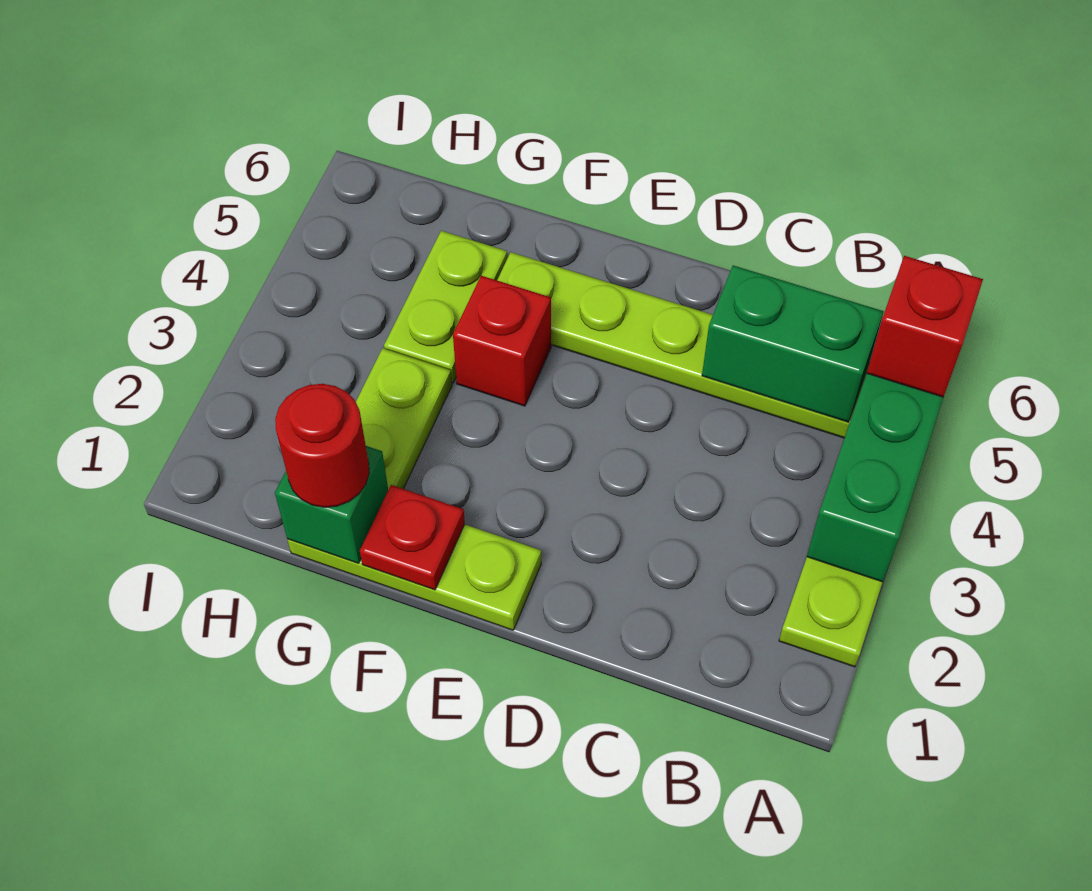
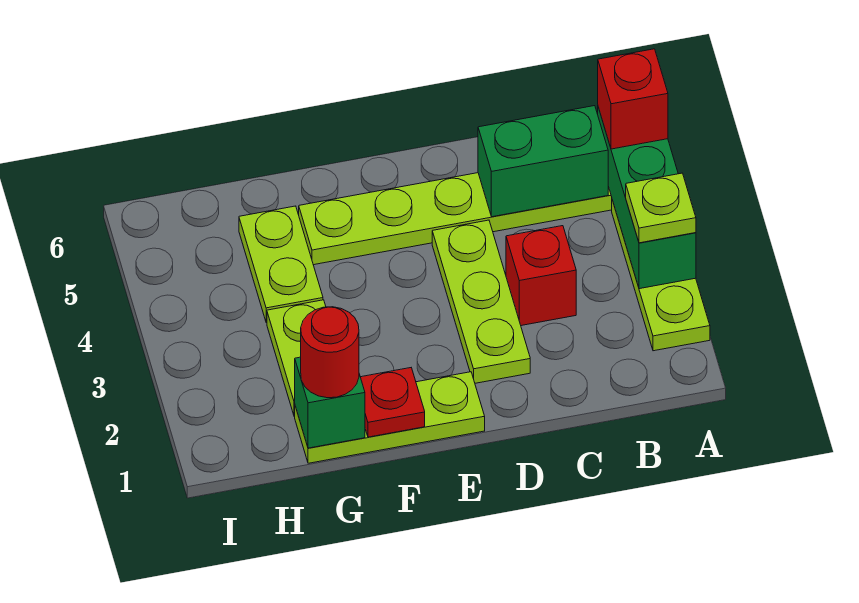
none -> lime plate A3 level 3
none -> lime plate D2:D4 level 1
red brick F4 level 1 -> red brick C3 level 1

